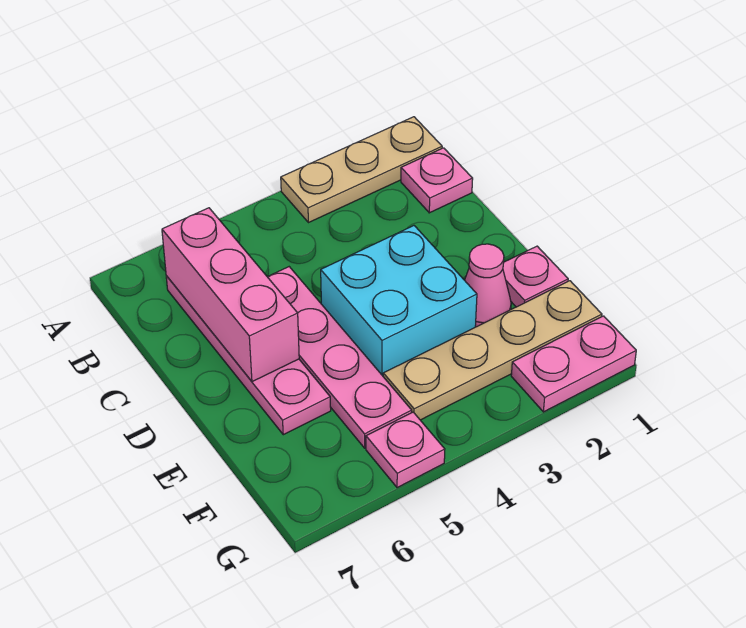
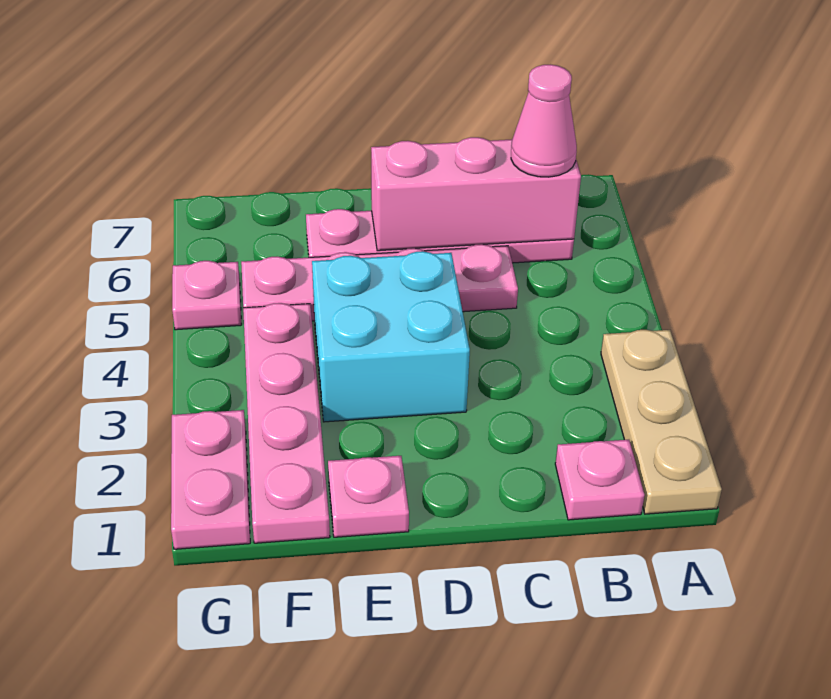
pink cone E2 level 1 -> pink cone B6 level 3
tan plate F1:F4 level 1 -> pink plate F1:F4 level 1

